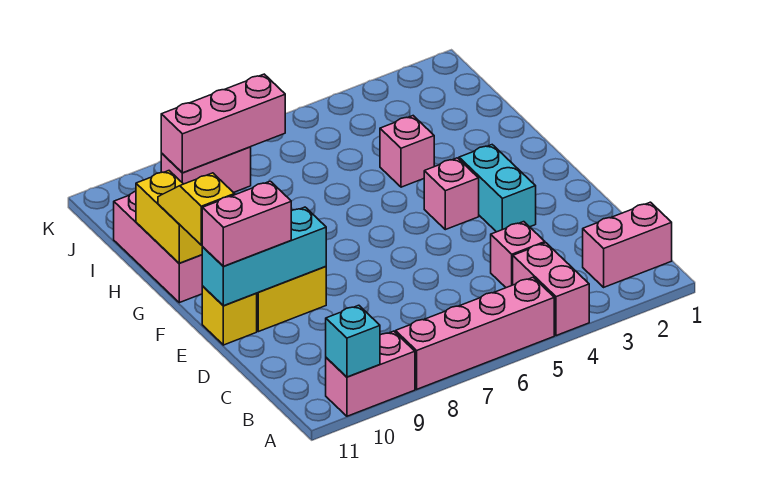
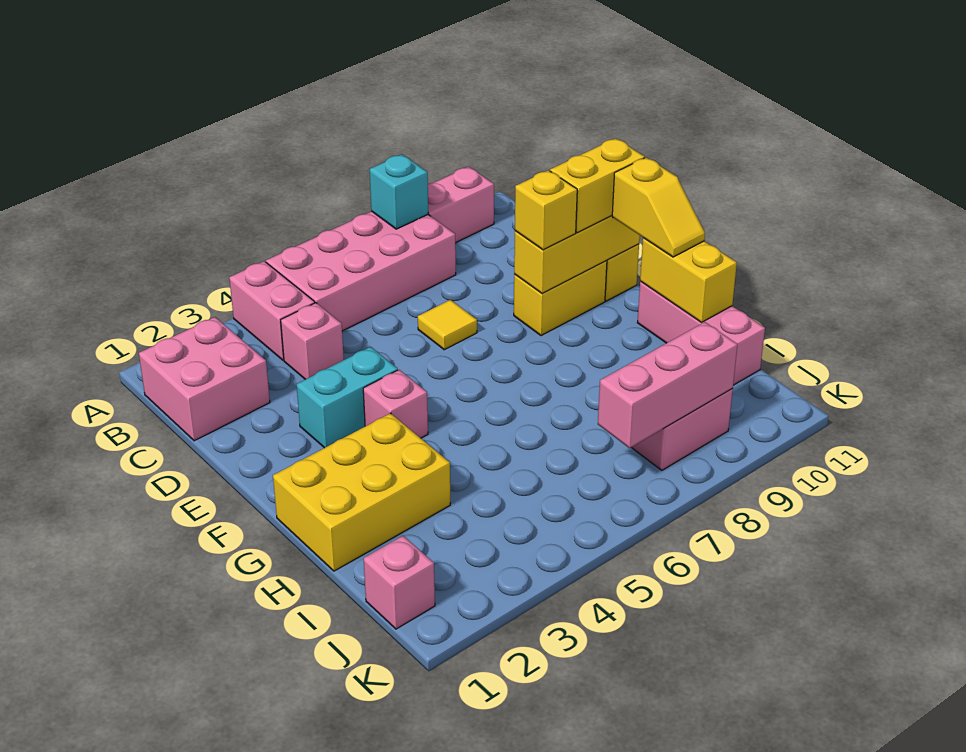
pink brick A5:A8 level 1 -> pink brick A5:B8 level 1
cyan brick A10 level 2 -> cyan brick A8 level 2
pink brick B1:B2 level 1 -> pink brick B1:C2 level 1
none -> yellow tile D7 level 1
cyan brick E3:F3 level 1 -> cyan brick E3:E4 level 1
cyan brick E9:E11 level 2 -> yellow brick E9:E11 level 2
none -> yellow brick E9 level 3
pink brick E10:E11 level 3 -> yellow brick E10:E11 level 3
none -> yellow brick G1:H3 level 1
pink brick H4 level 1 -> pink brick J1 level 1

